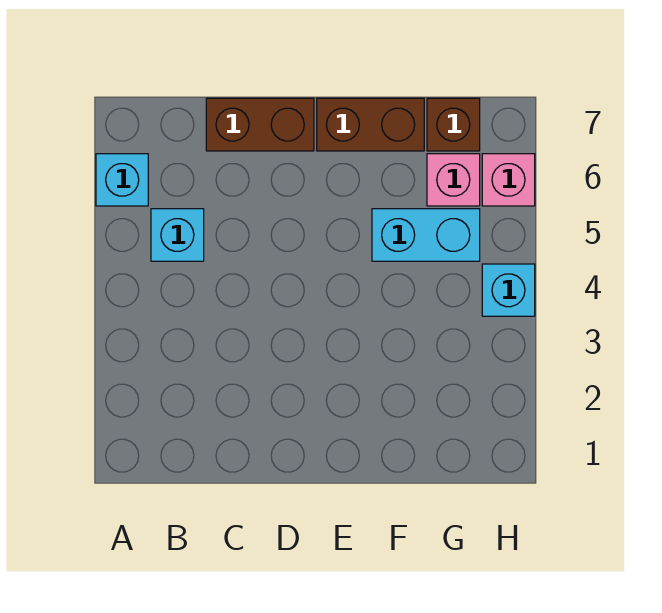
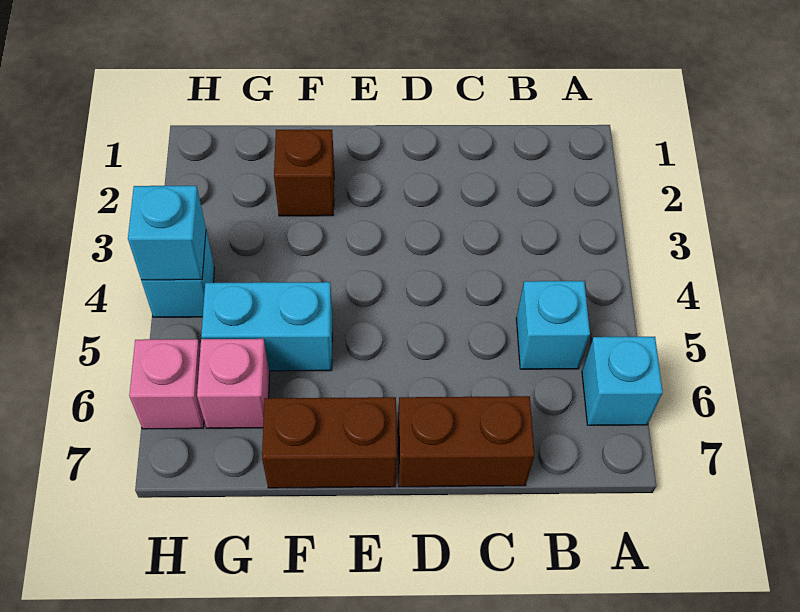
brown brick G7 level 1 -> brown brick F2 level 1
none -> cyan brick H4 level 2

